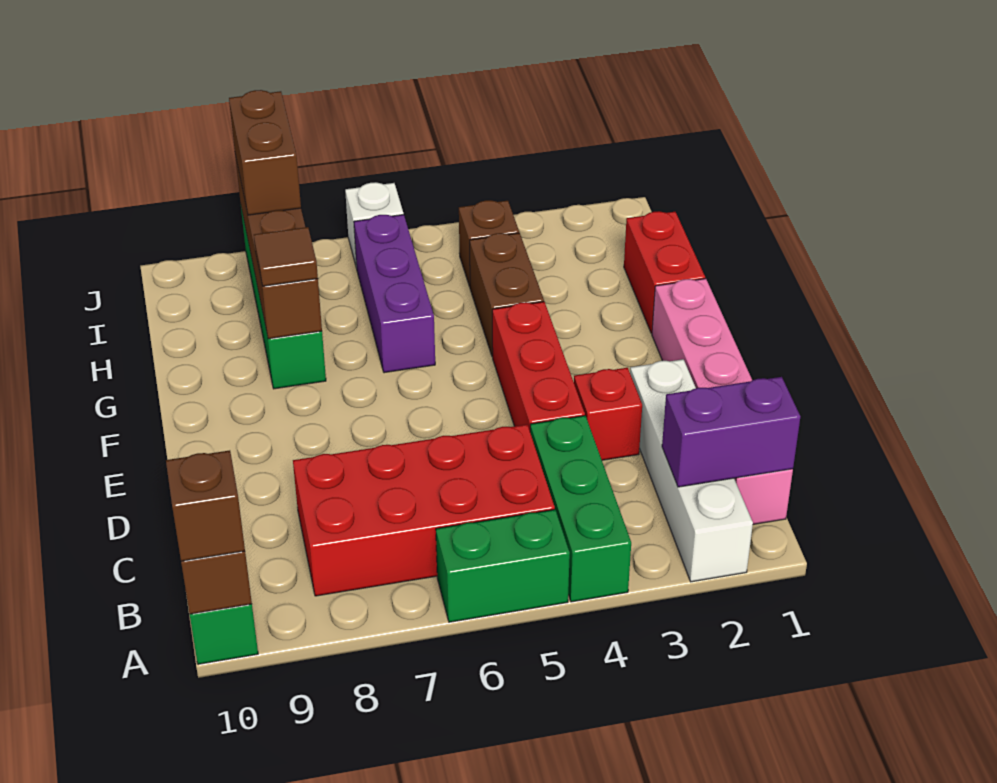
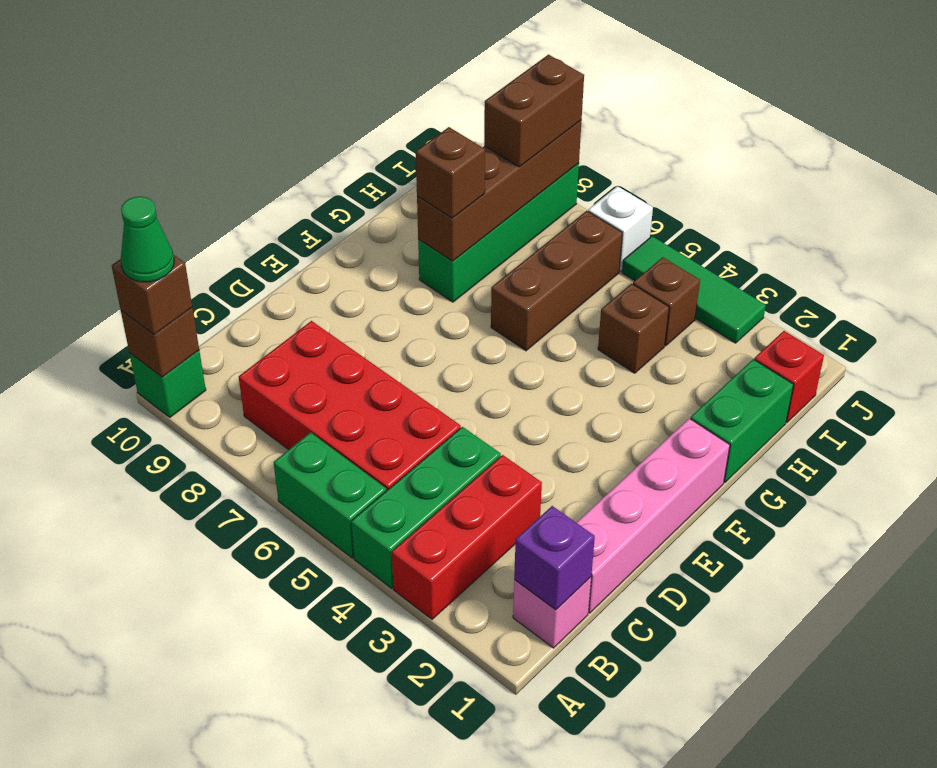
white brick A2:D2 level 1 -> none
none -> green cone A10 level 4
purple brick B1:B2 level 2 -> purple brick B1 level 2
red brick D3 level 1 -> red brick I1 level 1
red brick D4:F4 level 1 -> red brick A3:C3 level 1
red brick G1:H1 level 1 -> green brick G1:H1 level 1
brown brick G4:H4 level 1 -> brown brick H4 level 1
purple brick G6:I6 level 1 -> brown brick G6:I6 level 1
brown tile G8 level 3 -> brown brick G8 level 3
none -> green tile J3:J5 level 1

